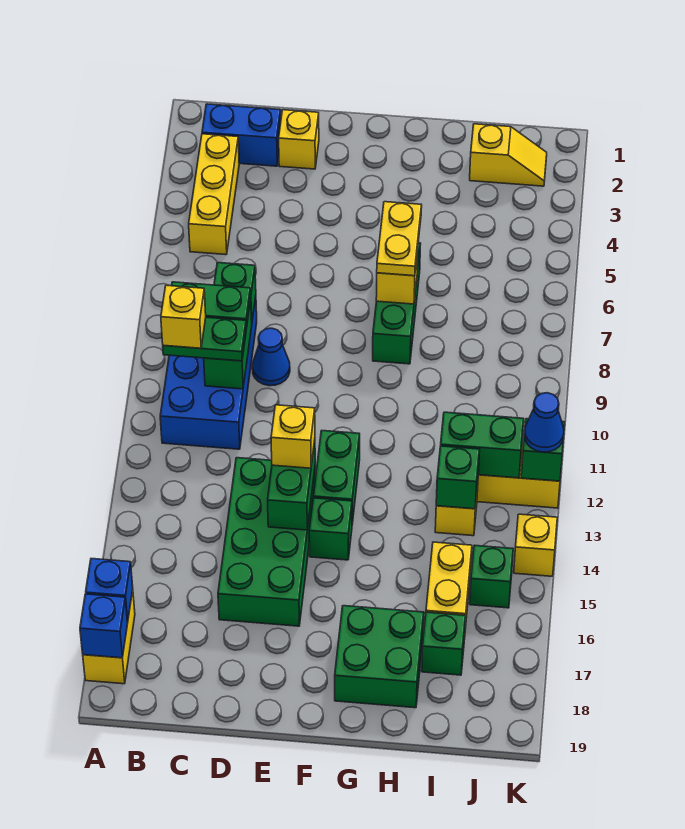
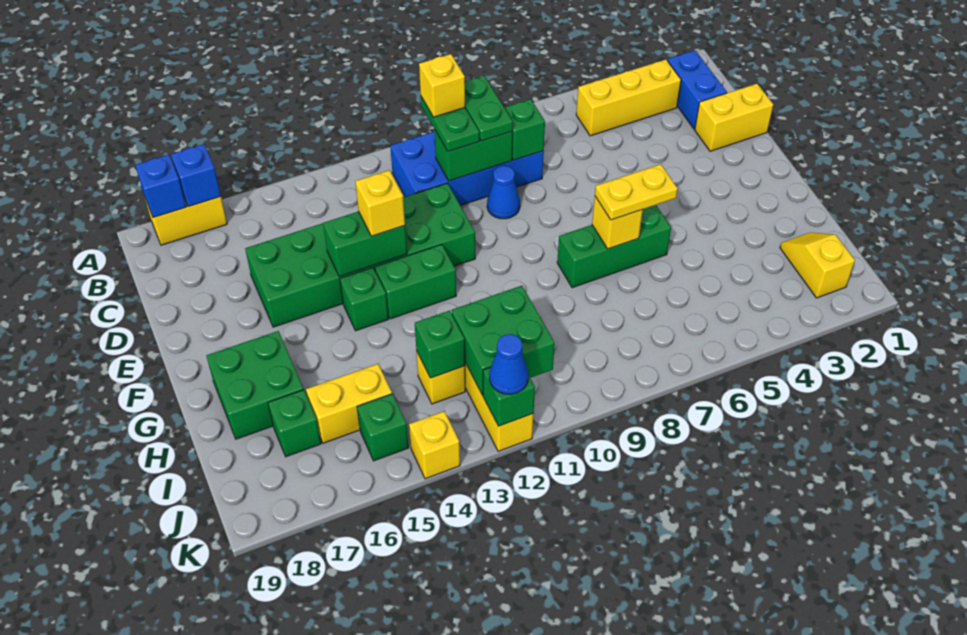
yellow brick D2 level 1 -> yellow brick D1:D2 level 1
green brick D13:E16 level 1 -> green brick D11:E16 level 1
yellow slope I2:J2 level 1 top I -> yellow slope I2:J2 level 1 top J
green brick I12:J12 level 2 -> green brick I11:J12 level 2

